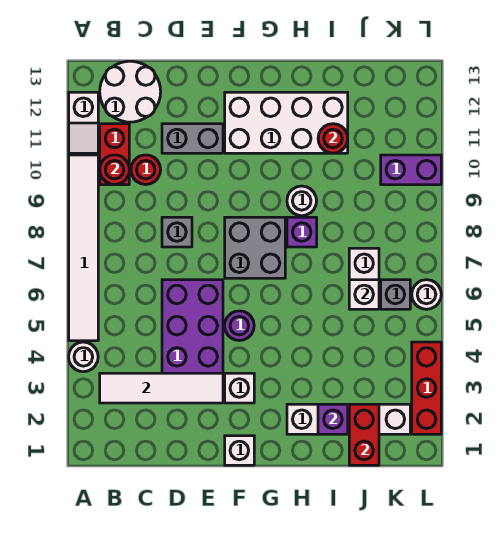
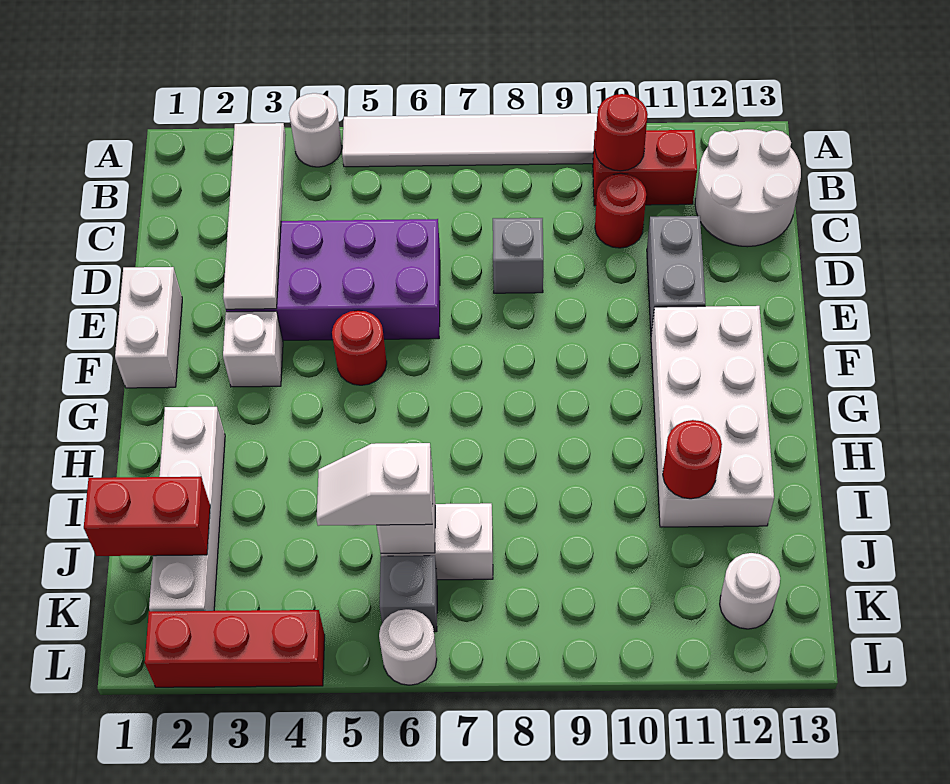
white slope A11:A12 level 1 top 12 -> white slope J5:J6 level 3 top 6
white brick F1 level 1 -> white brick E1:F1 level 1
purple round brick F5 level 1 -> red round brick F5 level 1
grey brick F7:G8 level 1 -> none
purple brick H8 level 1 -> none
white round brick H9 level 1 -> white round brick K12 level 1
purple brick I2 level 2 -> none
purple brick K10:L10 level 1 -> none

